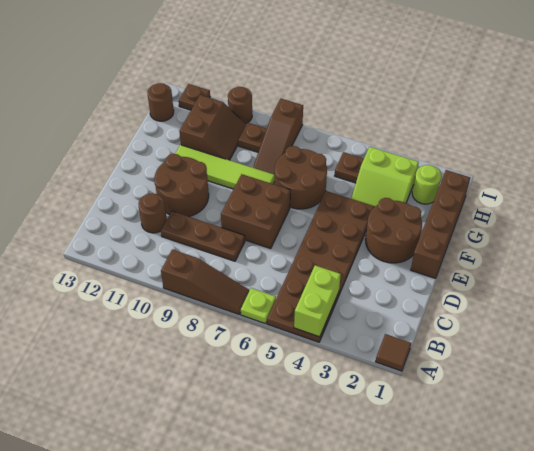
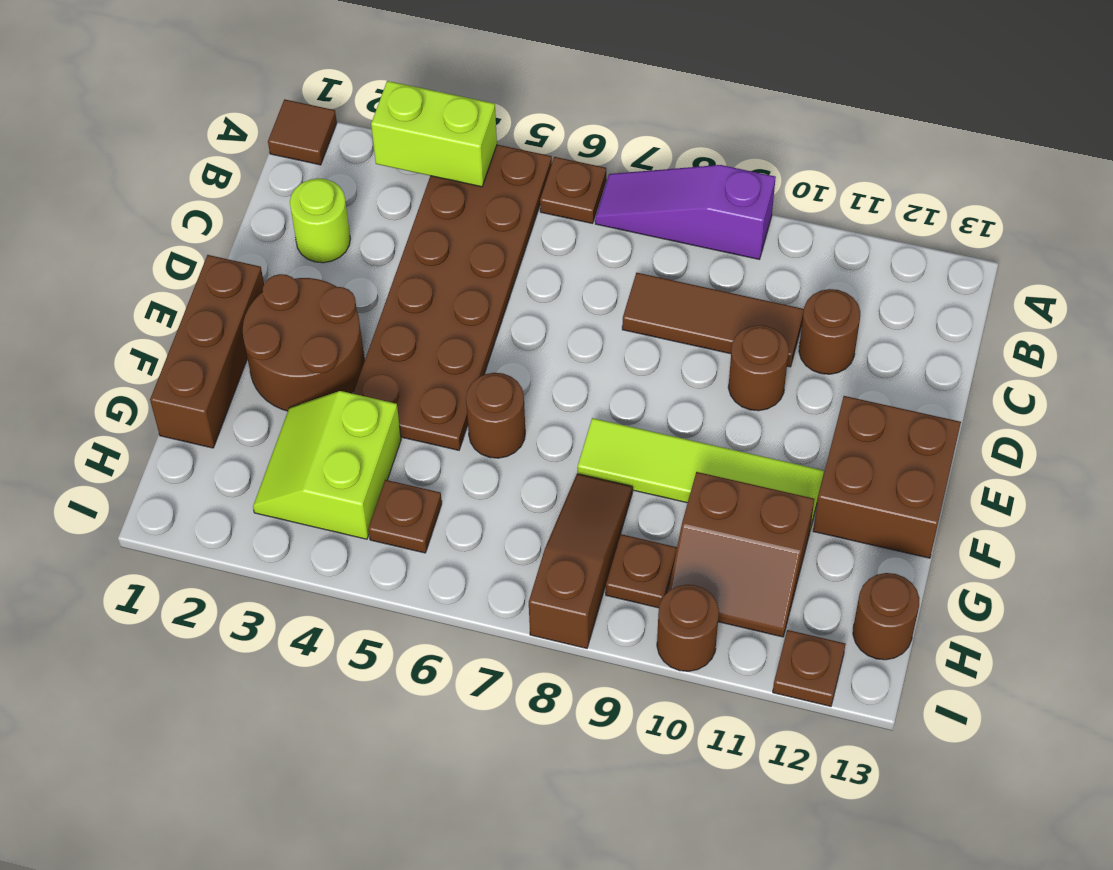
lime brick A4:B4 level 2 -> lime brick A3:A4 level 2
lime plate A6 level 1 -> brown plate A6 level 1
brown slope A7:A9 level 1 top 9 -> purple slope A7:A9 level 1 top 9
brown plate C8:C10 level 1 -> brown tile C8:C10 level 1
brown brick D7:E8 level 1 -> brown brick E12:F13 level 1
brown round brick D10:E11 level 1 -> brown round brick D10 level 1
brown brick E1:H1 level 1 -> brown brick E1:G1 level 1
brown round brick F6:G7 level 1 -> brown round brick F6 level 1
lime slope G3:H4 level 1 top H -> lime slope G3:H4 level 1 top 4
brown slope G10:H11 level 1 top 11 -> brown slope G10:H11 level 1 top G
lime round brick H2 level 1 -> lime round brick C2 level 1

